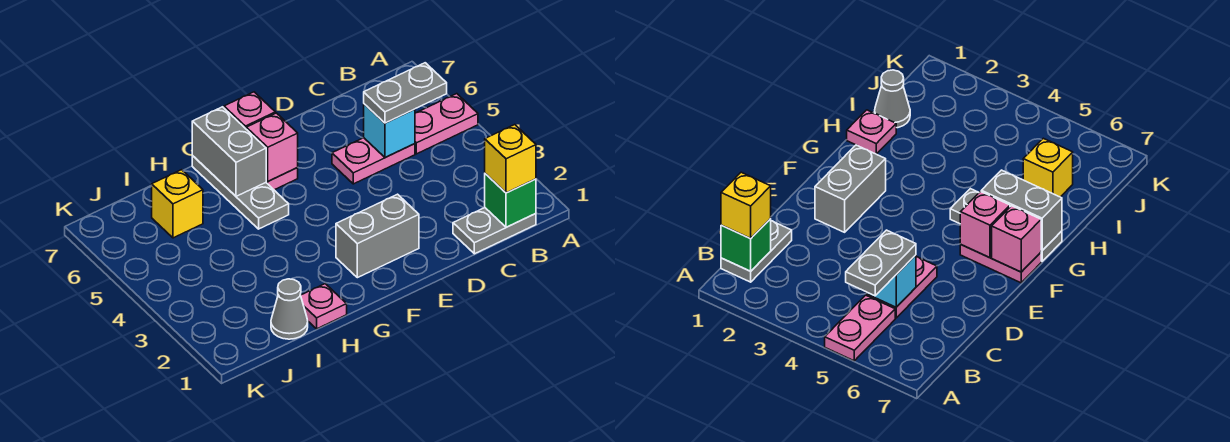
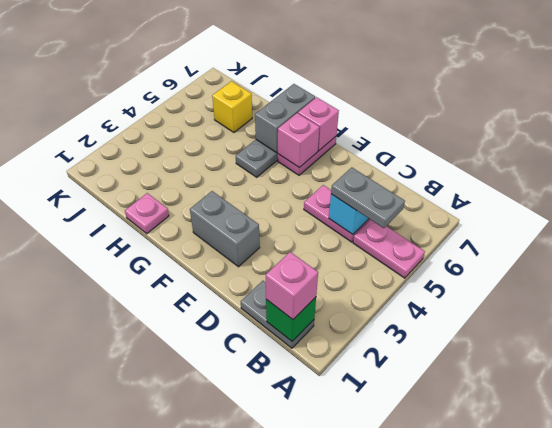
yellow brick B1 level 3 -> pink brick B1 level 3
grey cone I1 level 1 -> none

